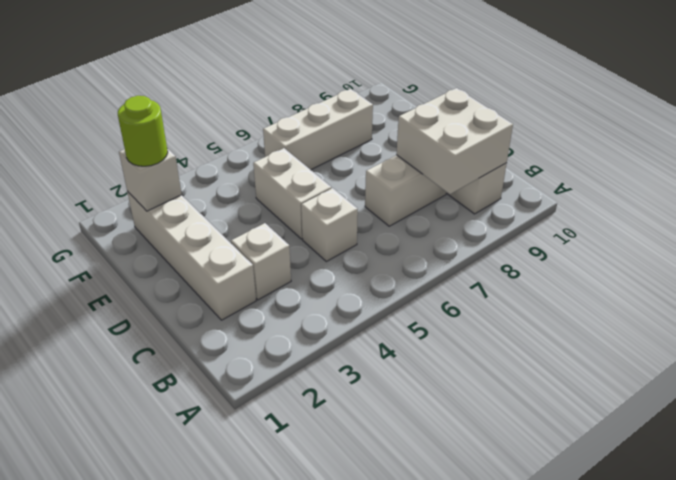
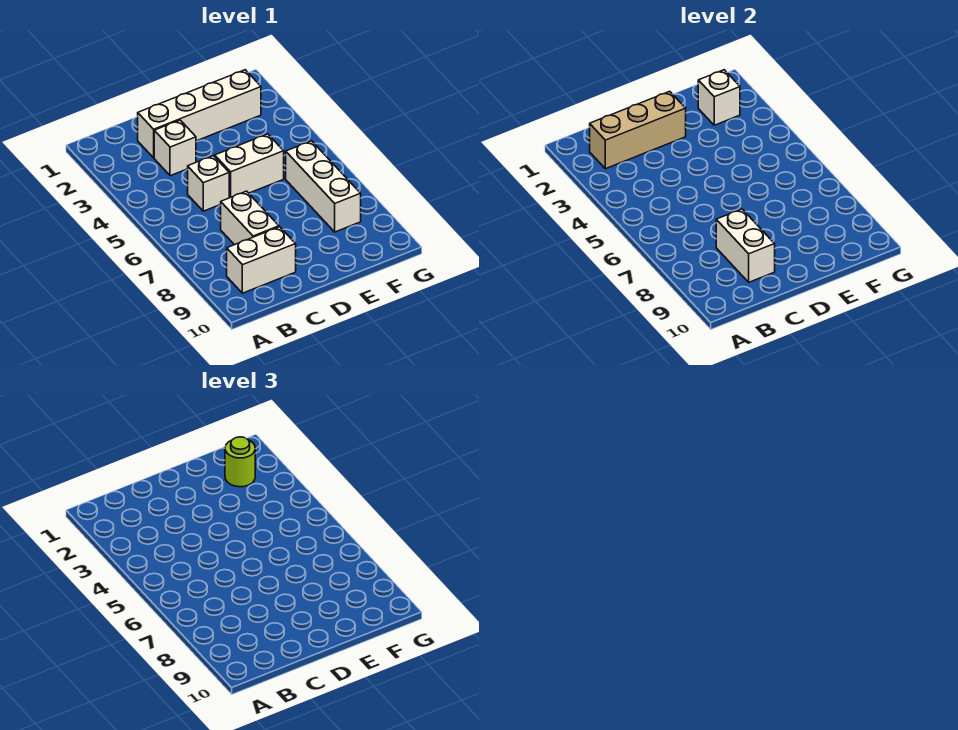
none -> tan brick B2:D2 level 2
white brick B8:C9 level 2 -> white brick C8:C9 level 2

